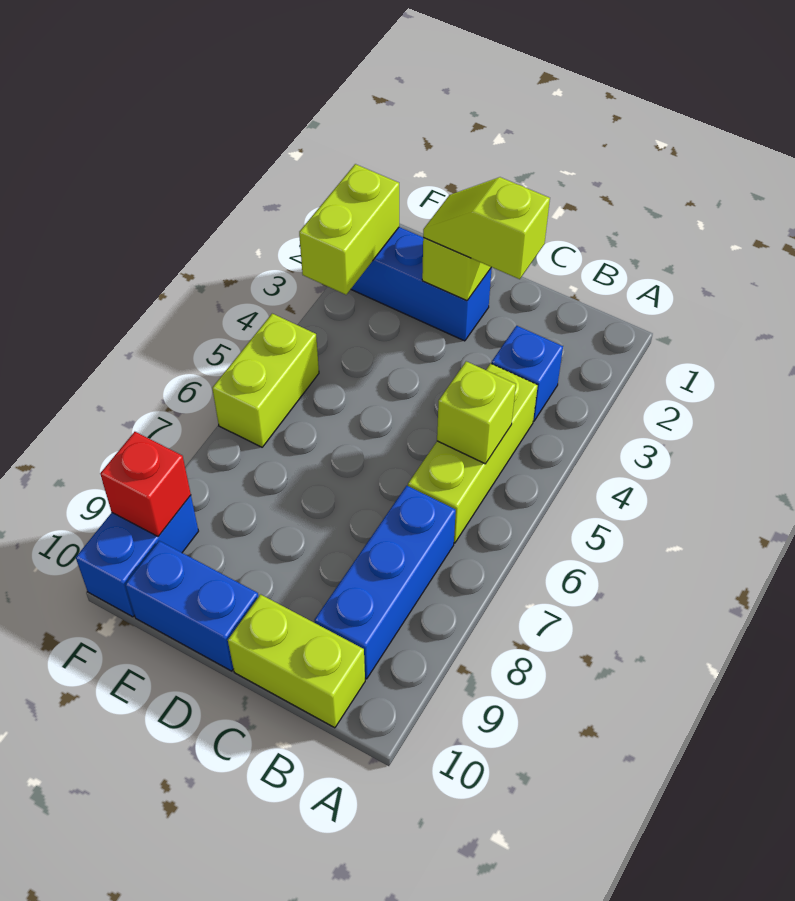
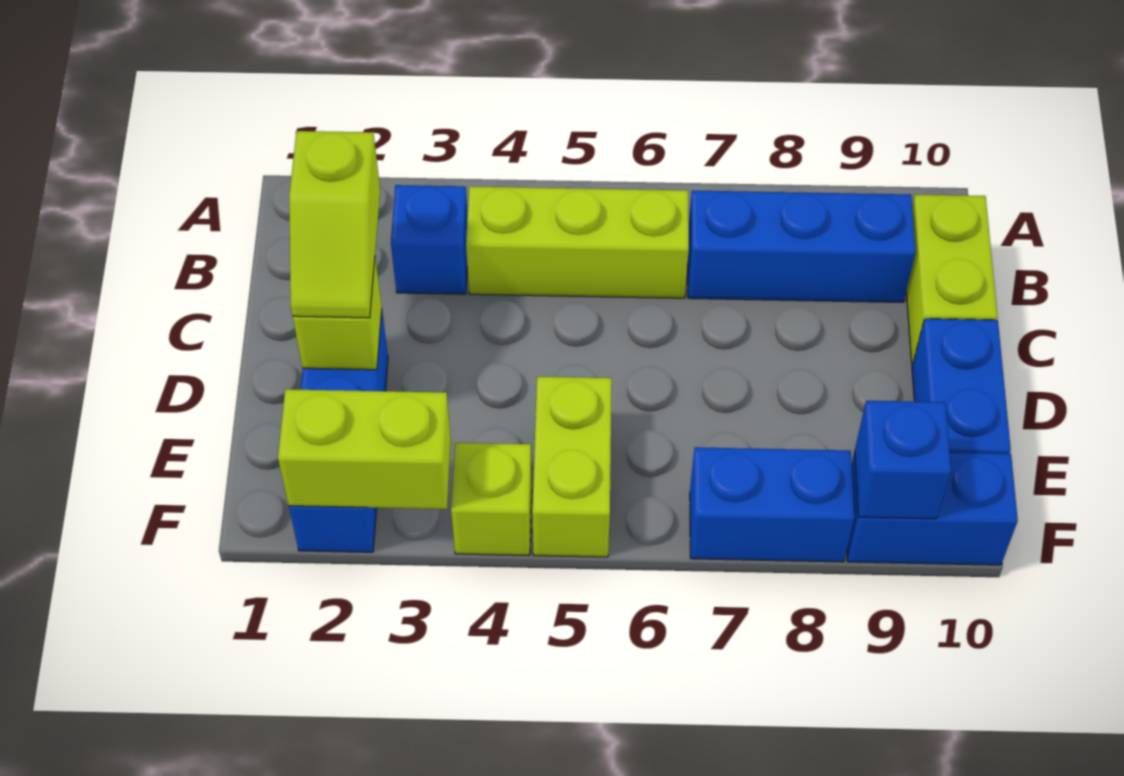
lime brick B5 level 2 -> lime brick F4 level 1
lime brick F5:F6 level 1 -> lime brick E5:F5 level 1
none -> blue brick F7:F8 level 1
red brick F9 level 2 -> blue brick F9 level 2

